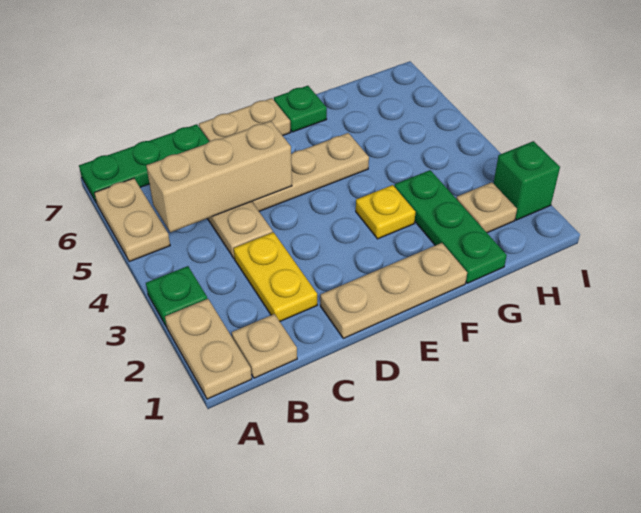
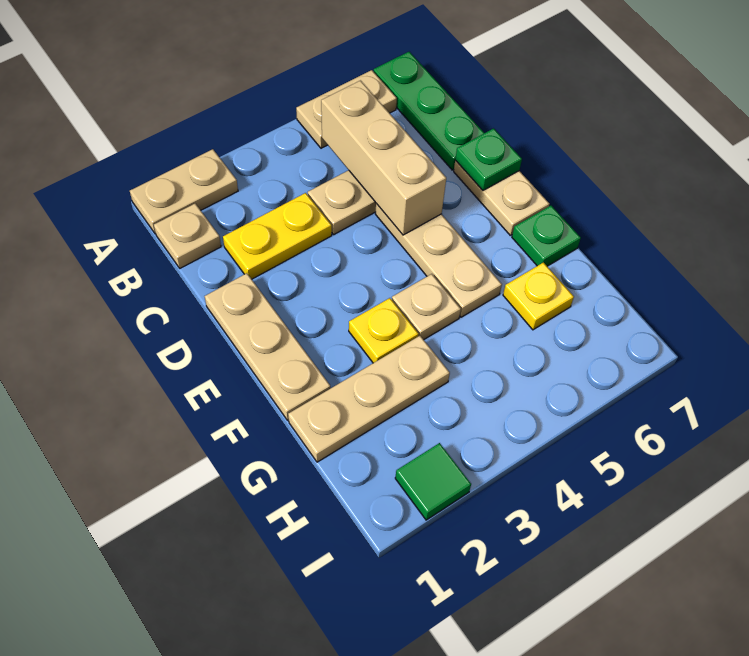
green plate A3 level 1 -> green plate D7 level 2
green plate G1:G3 level 1 -> tan plate G1:G3 level 1
none -> yellow plate G6 level 1
tan plate H2 level 1 -> tan plate F4 level 1
green brick I2 level 1 -> green tile I2 level 1

